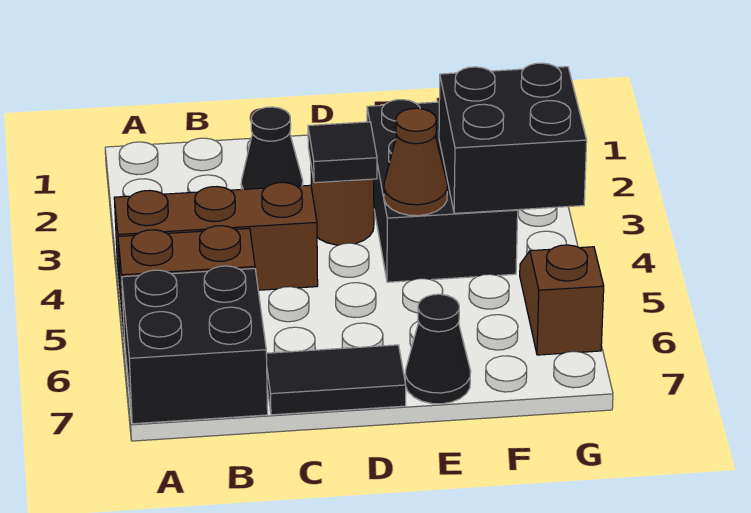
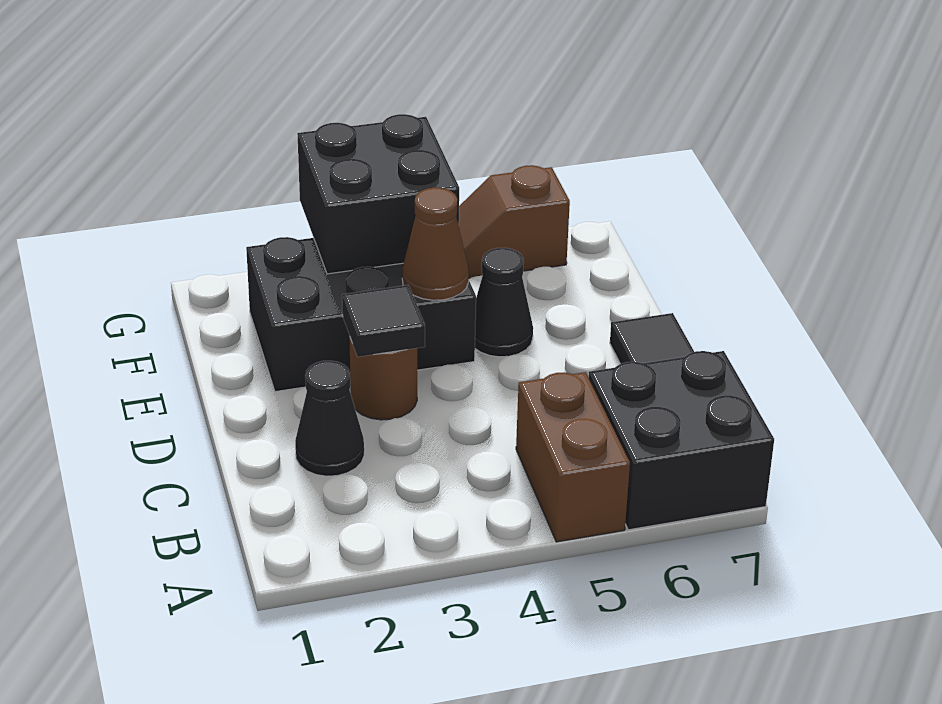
brown brick A4:C4 level 1 -> none
black cone E7 level 1 -> black cone E5 level 1

